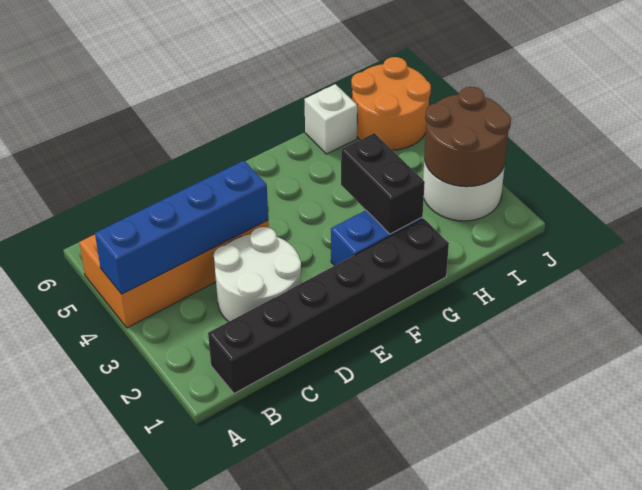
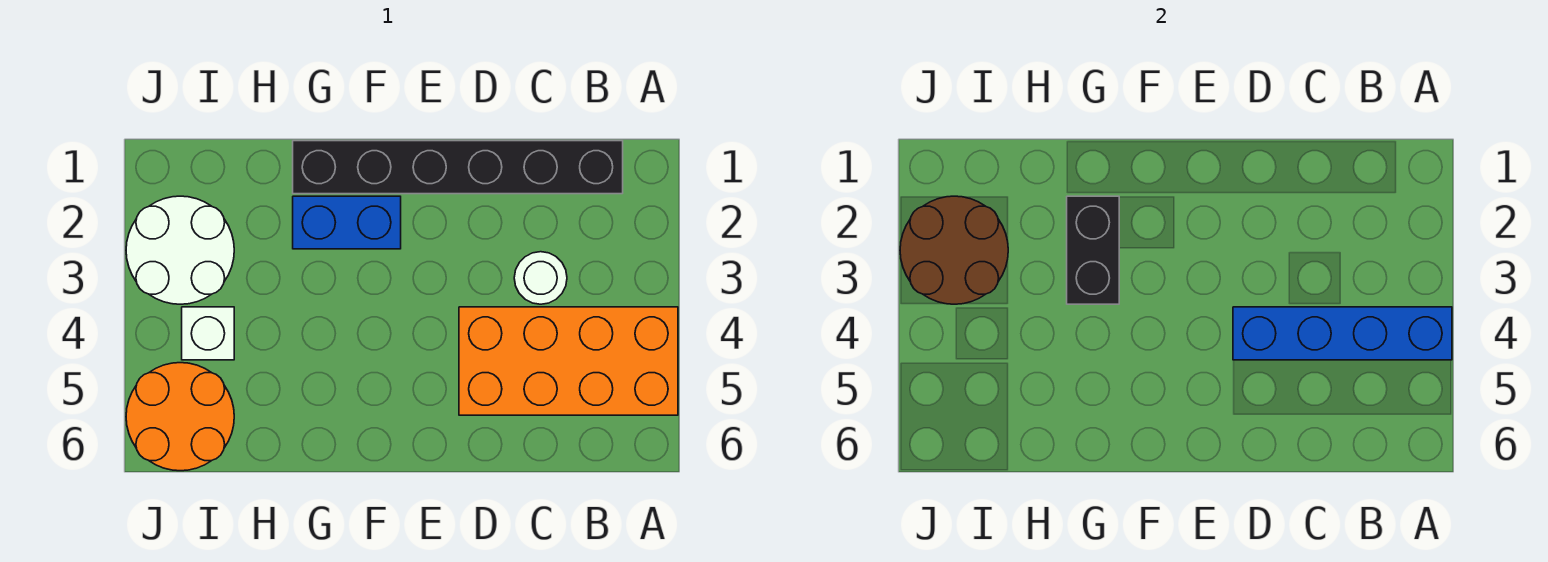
white round brick C2:D3 level 1 -> white round brick C3 level 1
white brick H6 level 1 -> white brick I4 level 1

